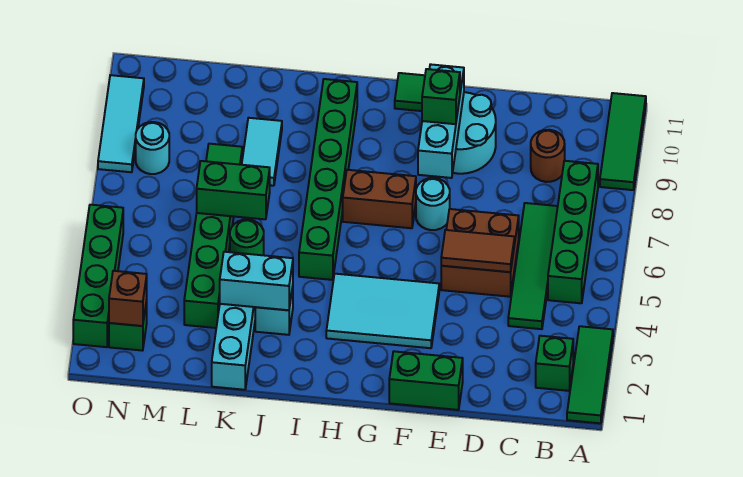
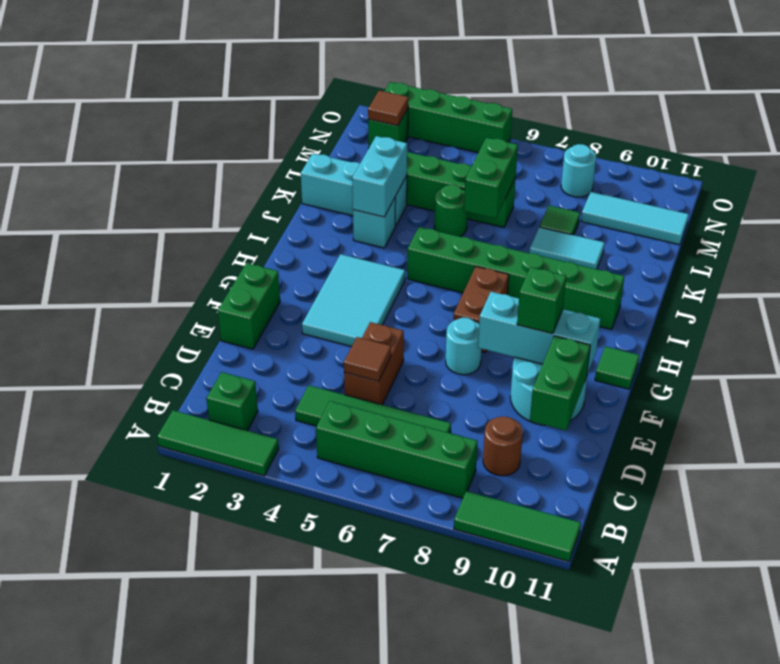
brown brick D5:E6 level 1 -> brown brick D5:E5 level 1
brown tile D5:E5 level 2 -> brown tile D5 level 2
none -> green brick D10:E10 level 2
brown brick N2 level 2 -> brown tile N2 level 2
cyan tile O8:O10 level 1 -> cyan tile M9:M11 level 1

